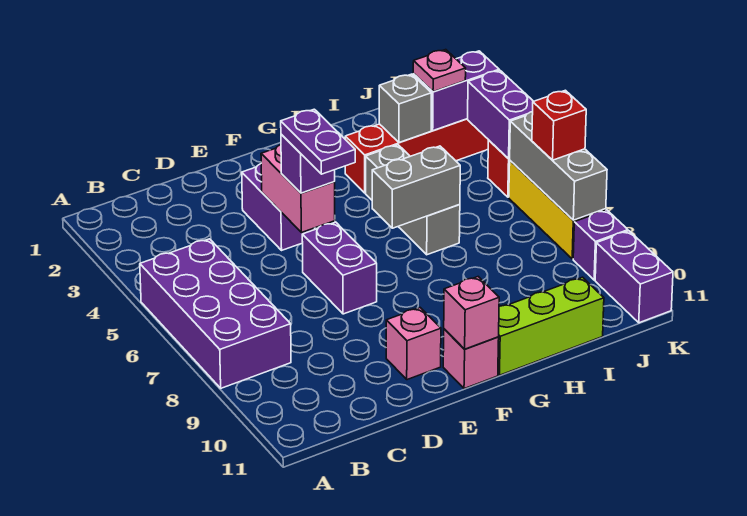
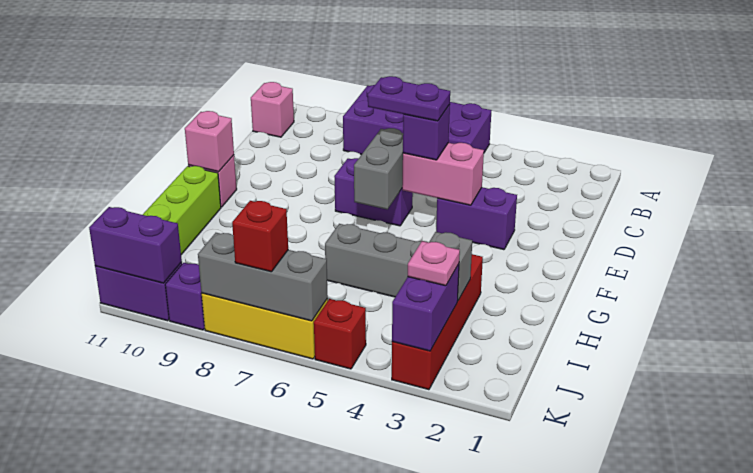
pink brick E10 level 1 -> pink brick B11 level 1
grey brick G6:H6 level 2 -> grey brick E6:F6 level 2
purple brick K4:K5 level 2 -> purple brick K10:K11 level 2

